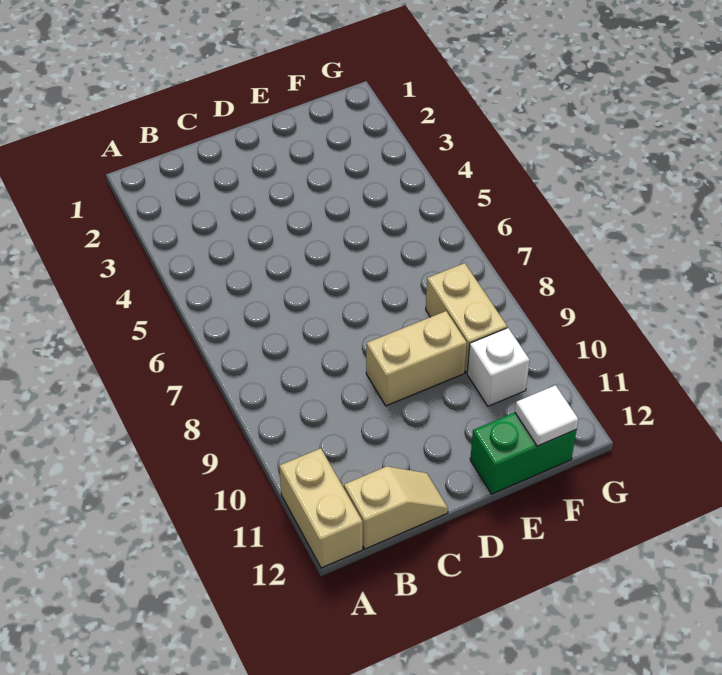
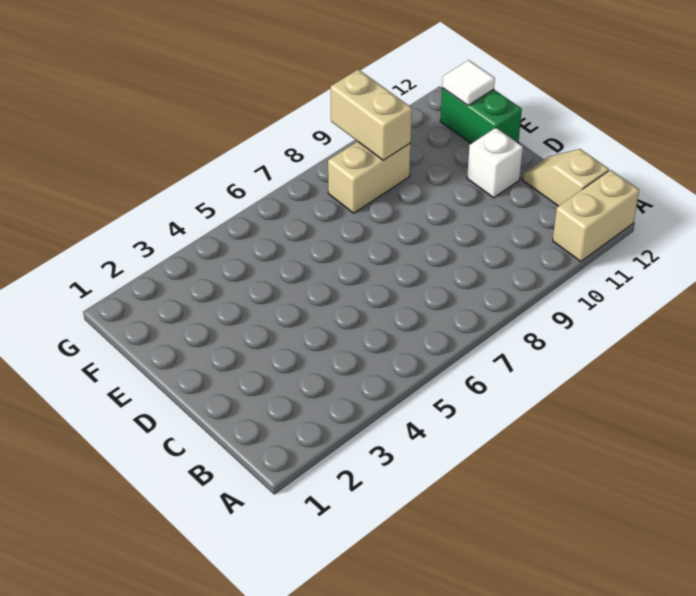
tan brick D9:E9 level 1 -> tan brick F9:G9 level 2
white brick F10 level 1 -> white brick D11 level 1

